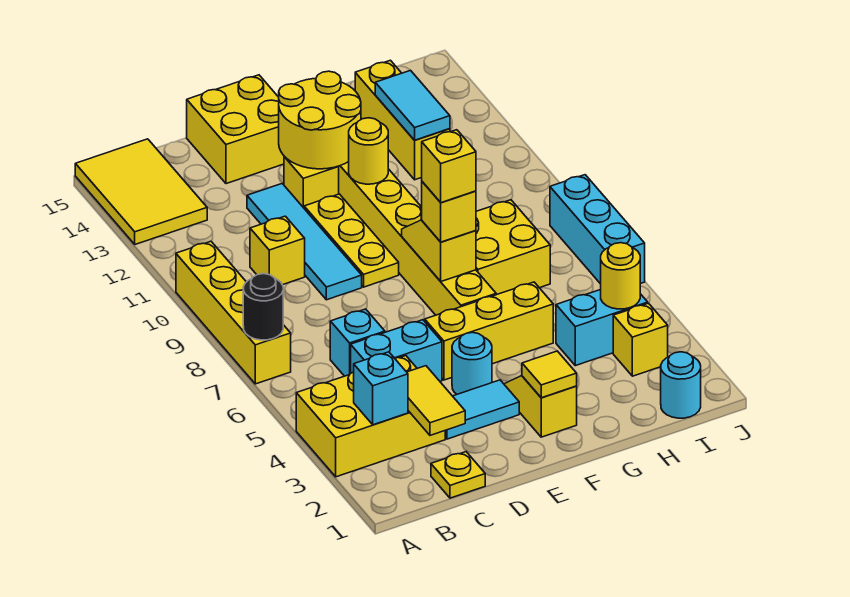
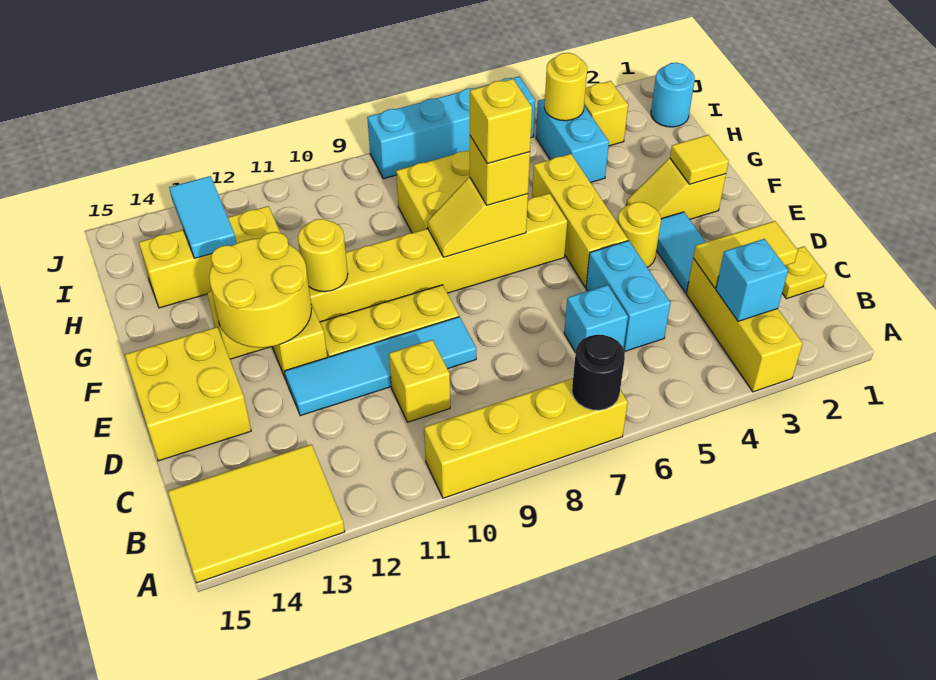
yellow brick A3:C4 level 1 -> yellow brick A3:C3 level 1
cyan round brick E4 level 1 -> yellow round brick E4 level 1
cyan tile H12:H13 level 2 -> cyan tile H13:I13 level 2
cyan brick J6:J8 level 1 -> cyan brick J5:J8 level 1

